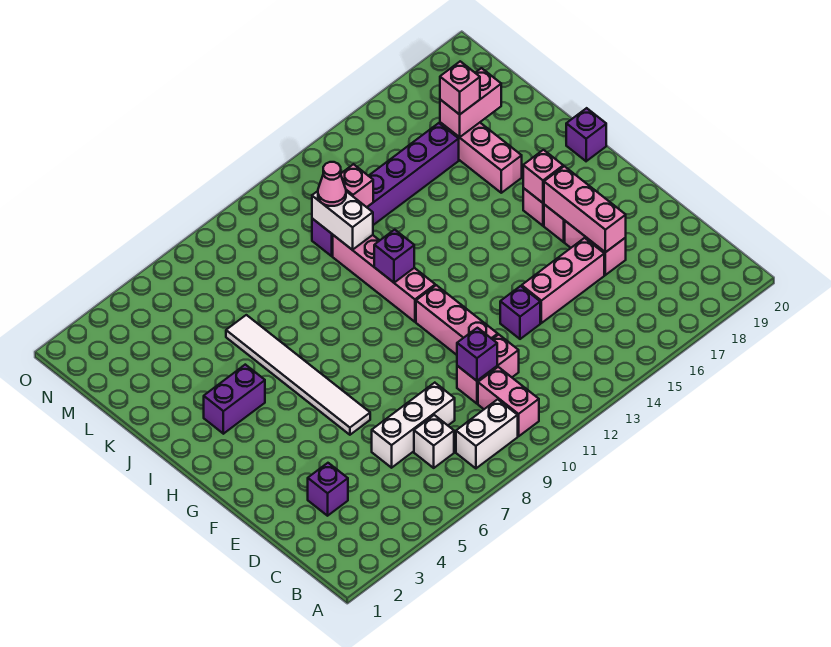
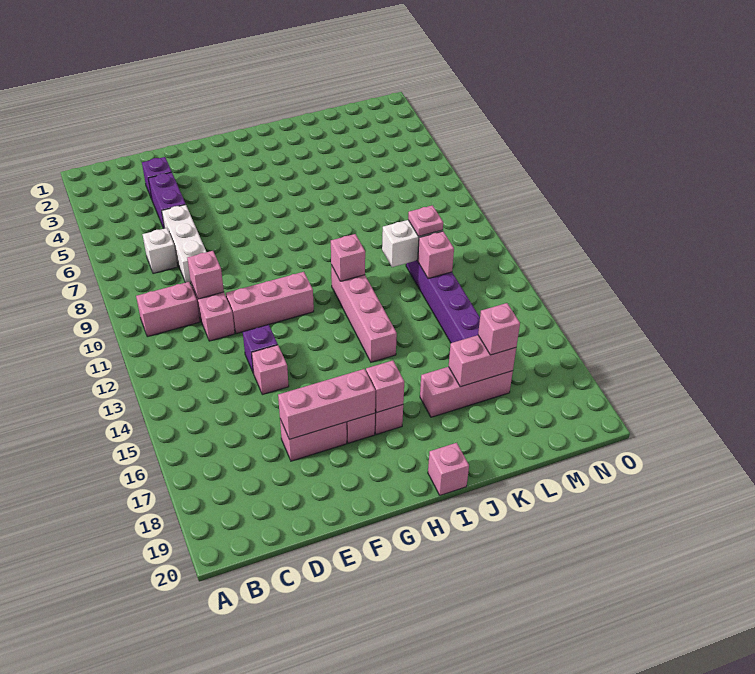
white brick B8:B9 level 1 -> none
purple brick D10 level 2 -> pink brick D10 level 2
pink brick E14:E16 level 1 -> pink brick E14 level 1
white tile F6:K6 level 1 -> none
pink brick H11:K11 level 1 -> pink brick I11:I14 level 1
purple brick I3:I4 level 1 -> purple brick D4:D5 level 1
purple brick I11 level 2 -> pink brick I11 level 2
purple brick I20 level 1 -> pink brick I20 level 1
pink cone L11 level 3 -> pink plate L11 level 3
pink brick L17:L18 level 2 -> pink brick K17:L17 level 2

